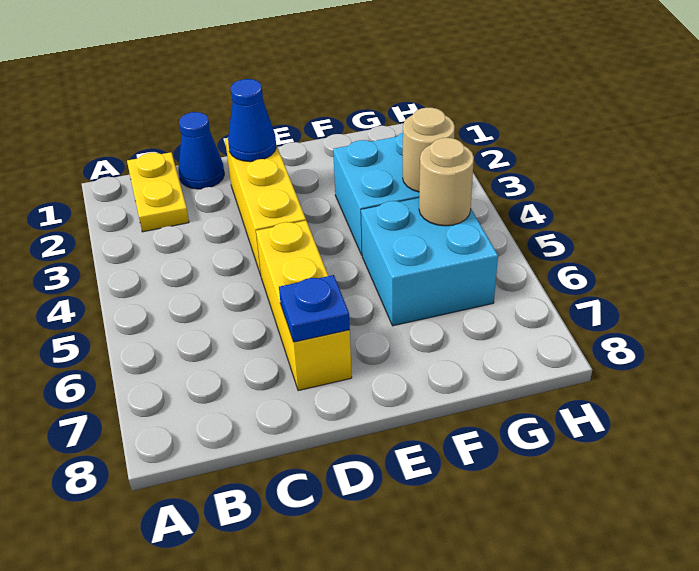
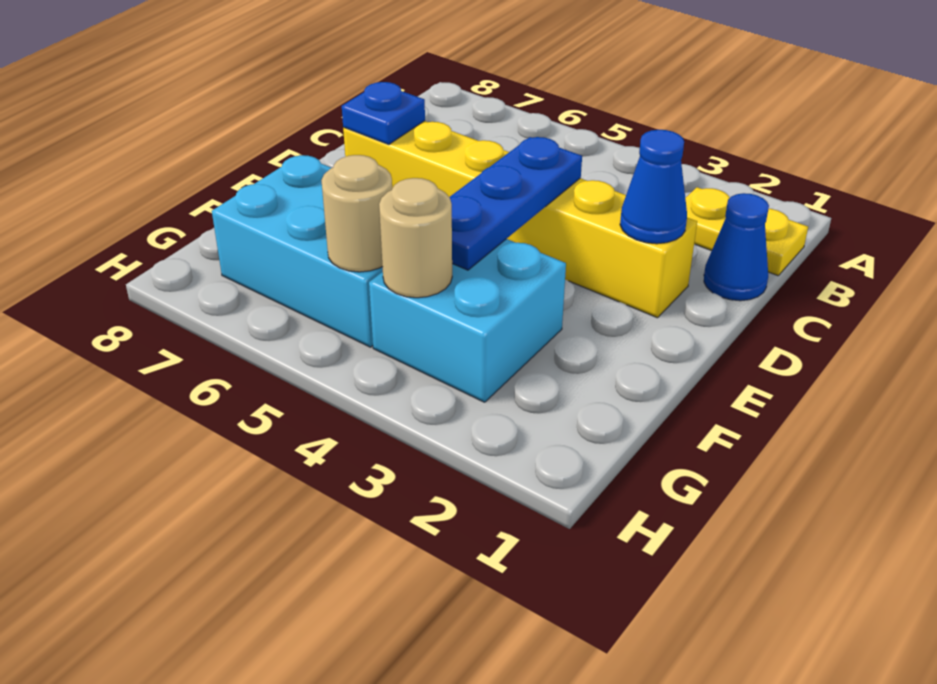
none -> blue plate D4:F4 level 2
cyan brick F5:G6 level 1 -> cyan brick F5:G7 level 1

